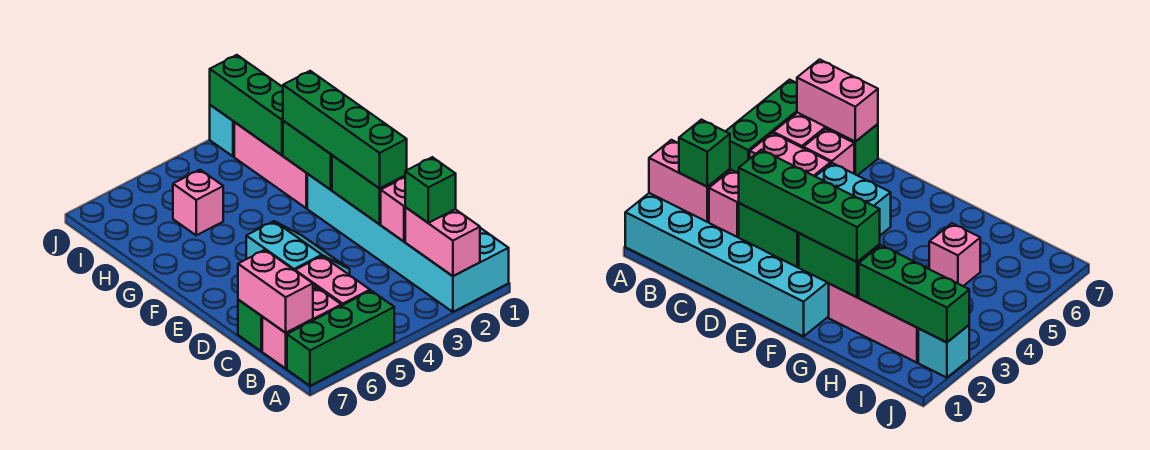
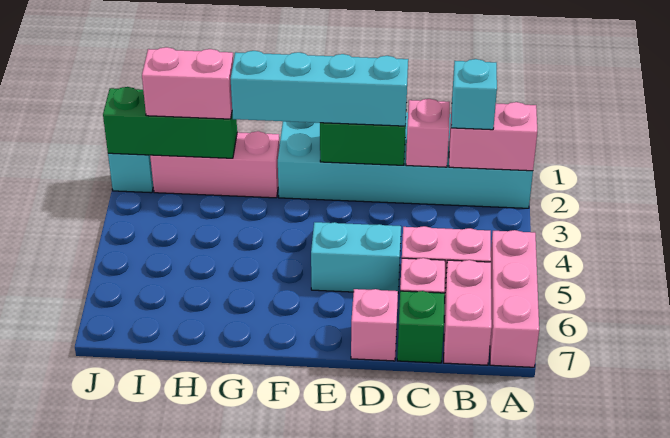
green brick A5:A7 level 1 -> pink brick A5:A7 level 1
green brick B2 level 3 -> cyan brick B2 level 3
pink brick B7:C7 level 2 -> pink brick H2:I2 level 3
green brick D2:G2 level 3 -> cyan brick D2:G2 level 3
green brick F2:G2 level 2 -> none
pink brick H5 level 1 -> pink brick D7 level 1

